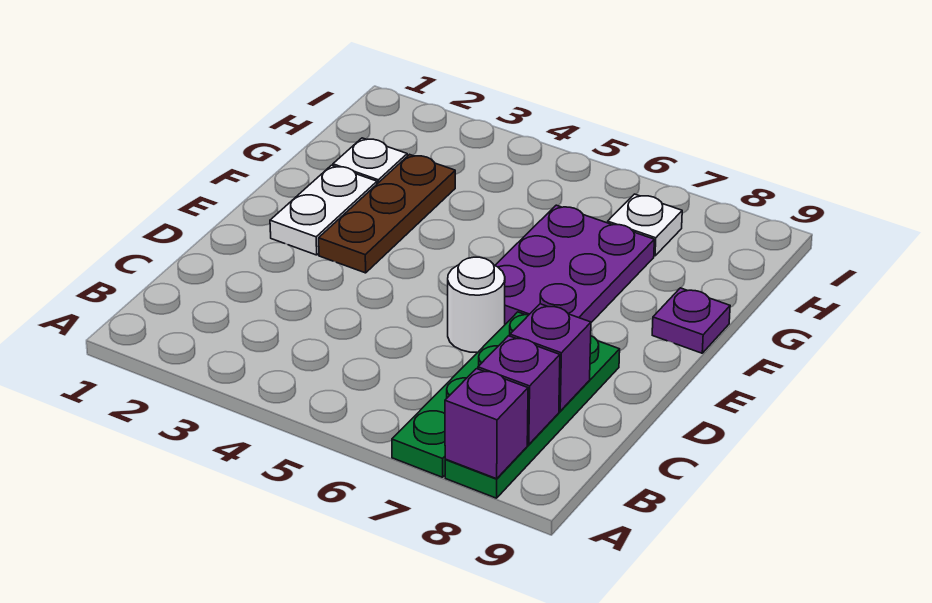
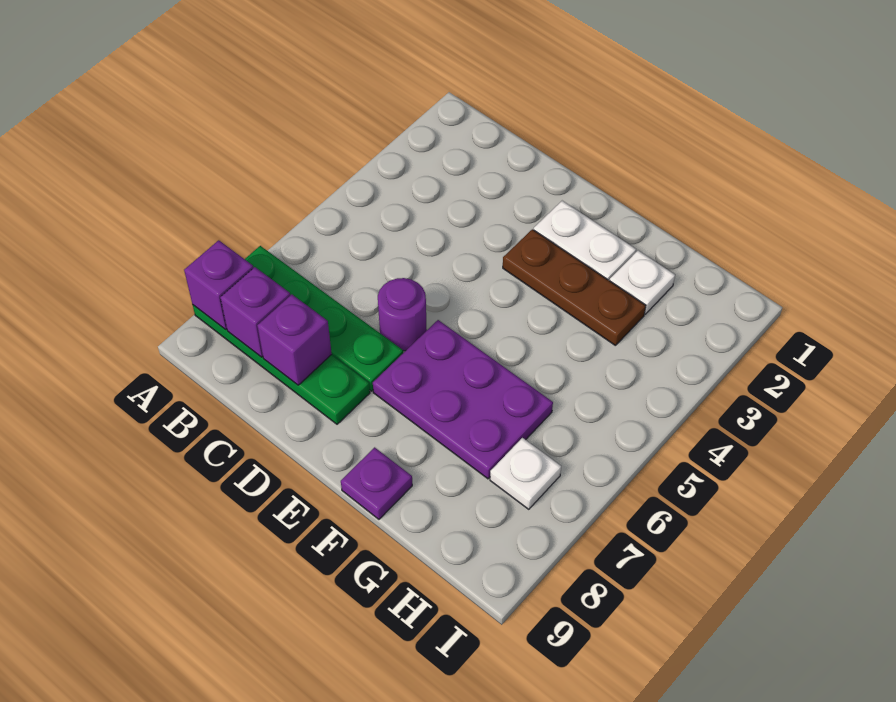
white round brick D6 level 1 -> purple round brick D6 level 1

